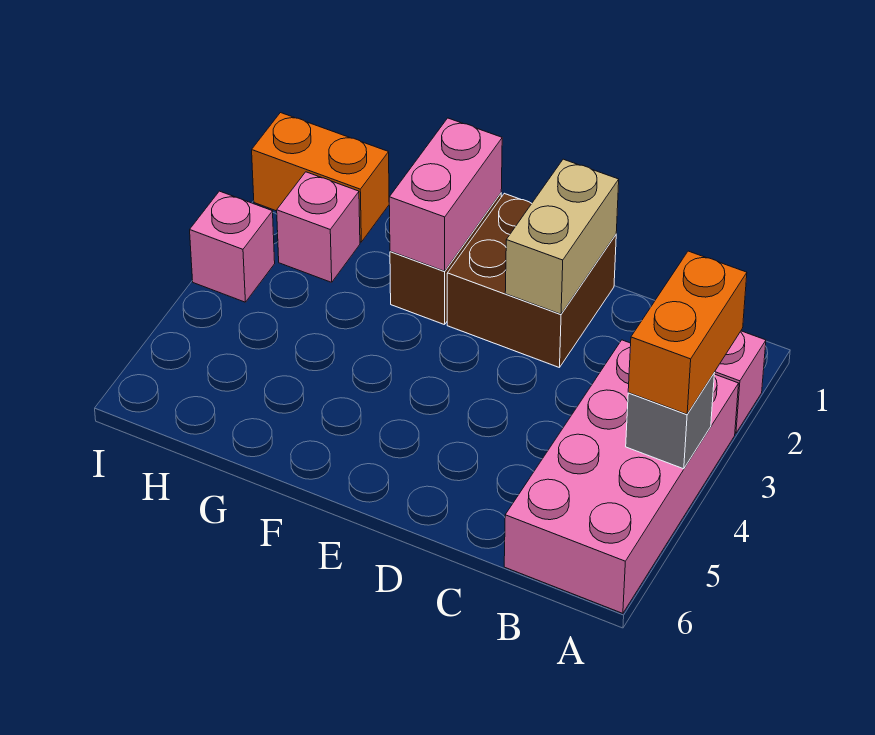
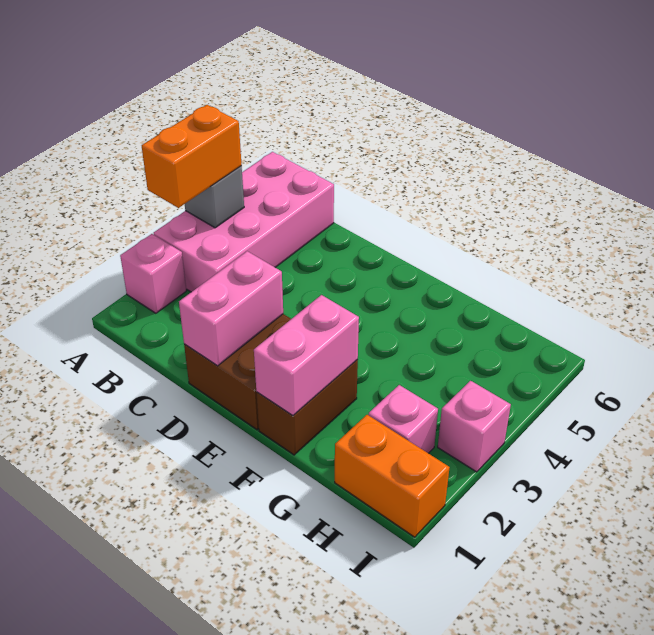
tan brick D1:D2 level 2 -> pink brick D1:D2 level 2

